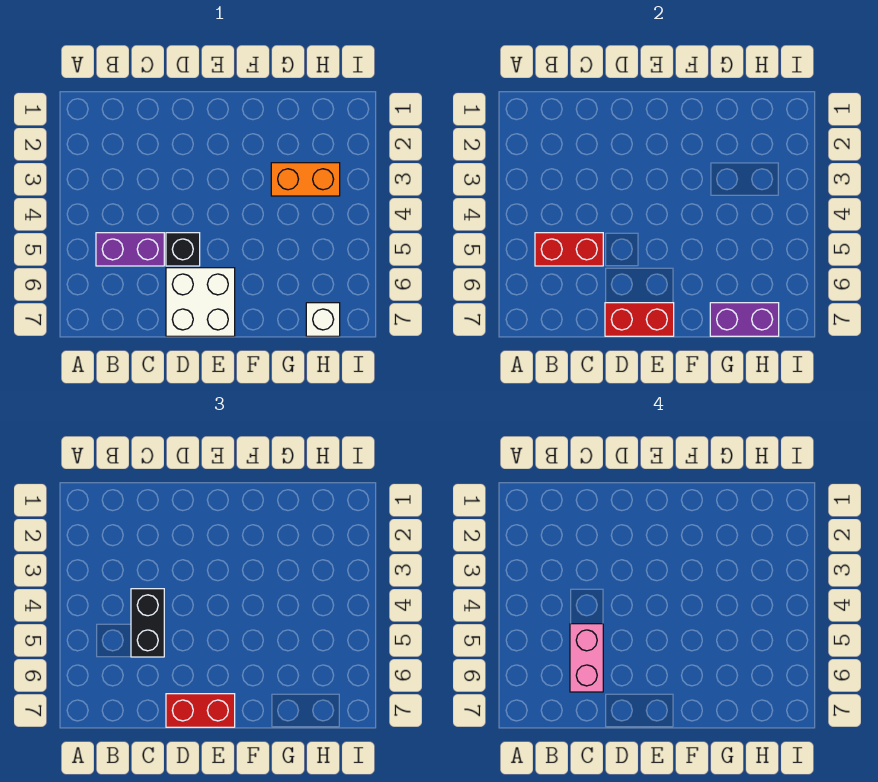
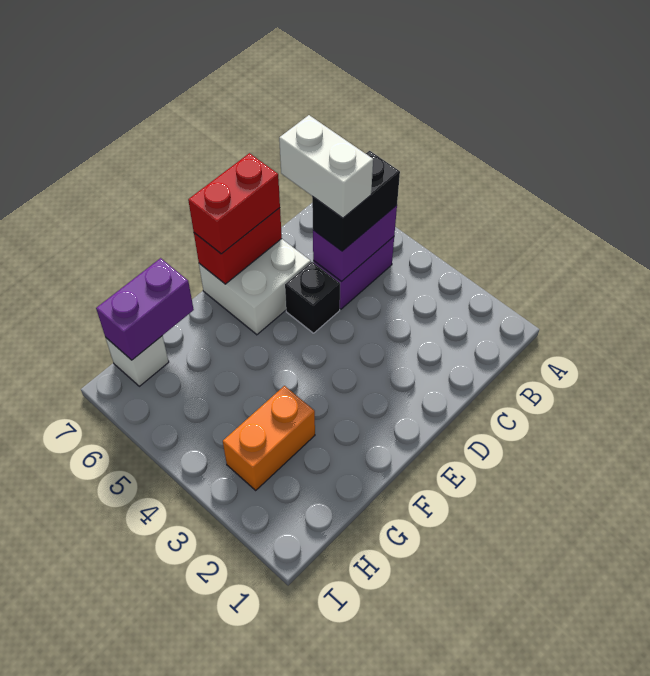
red brick B5:C5 level 2 -> purple brick B5:C5 level 2
black brick C4:C5 level 3 -> black brick B5:C5 level 3
pink brick C5:C6 level 4 -> white brick C5:C6 level 4

